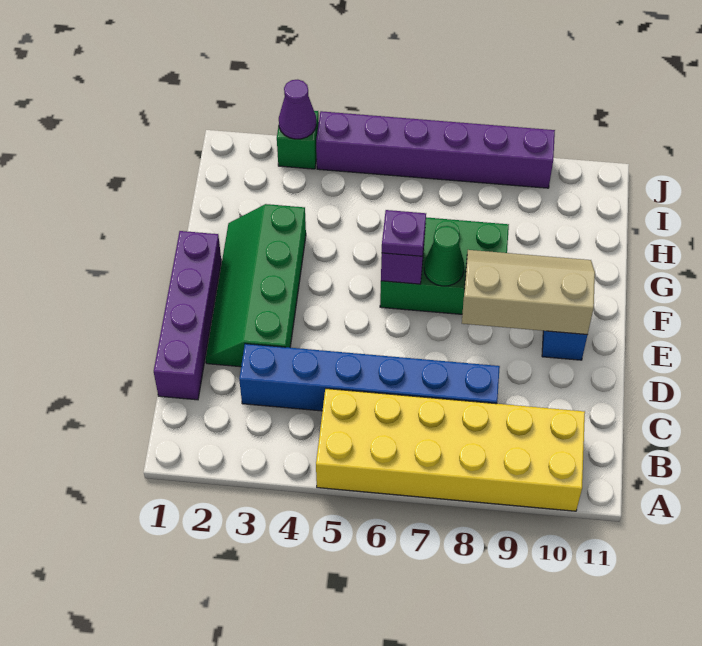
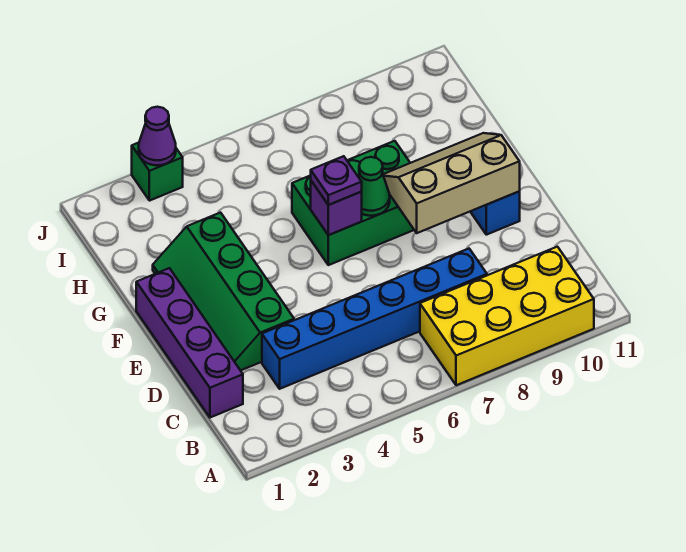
yellow brick A5:B10 level 1 -> yellow brick A7:B10 level 1
purple brick J4:J9 level 1 -> none

